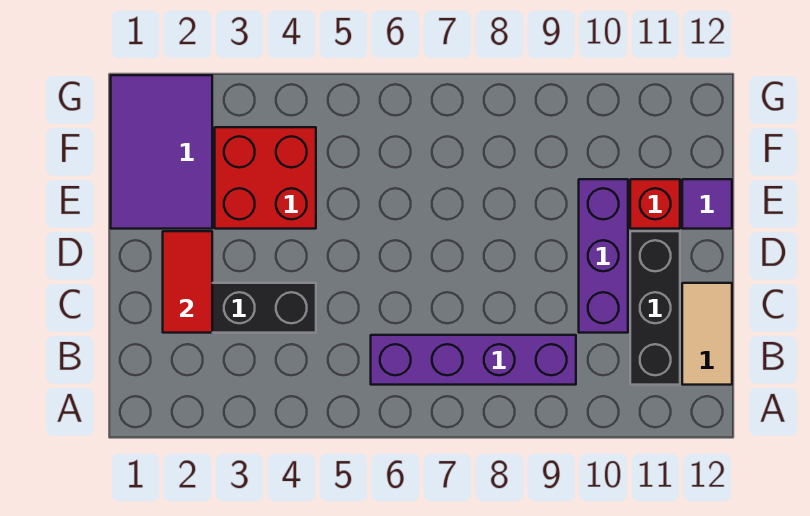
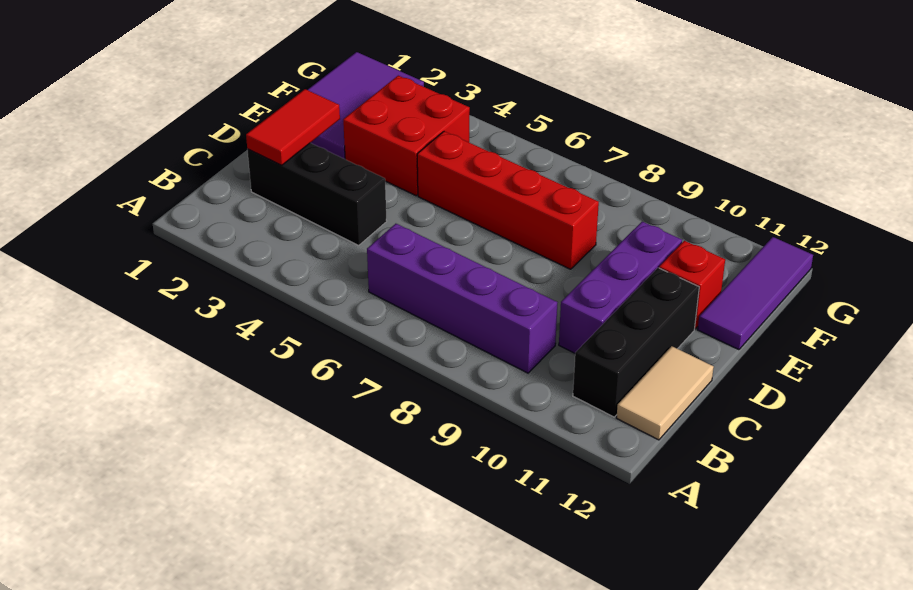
none -> red brick E5:E8 level 1
purple tile E12 level 1 -> purple tile E12:G12 level 1

